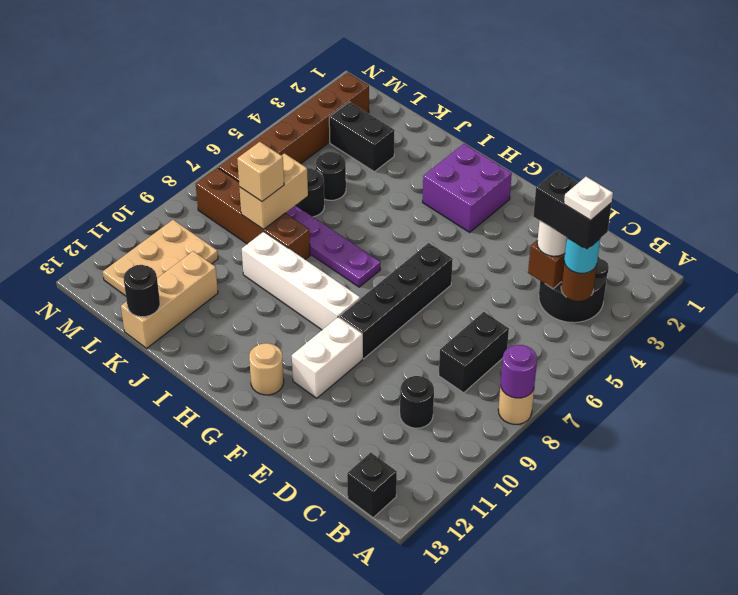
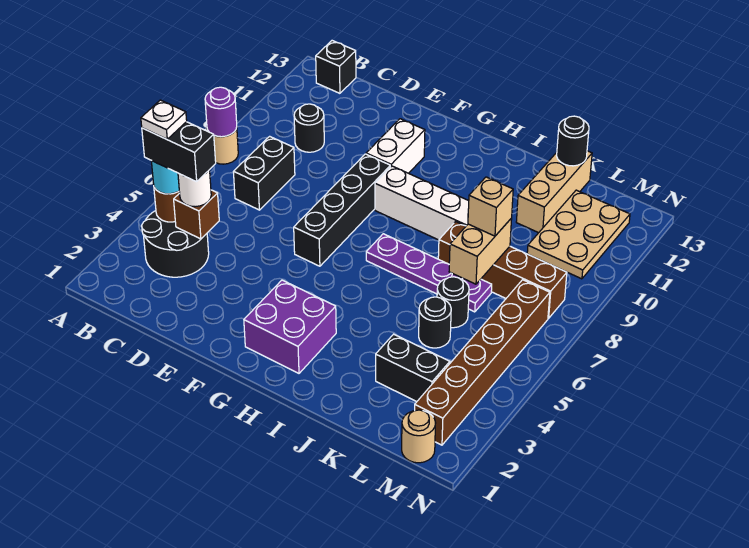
tan round brick G12 level 1 -> tan round brick M1 level 1

